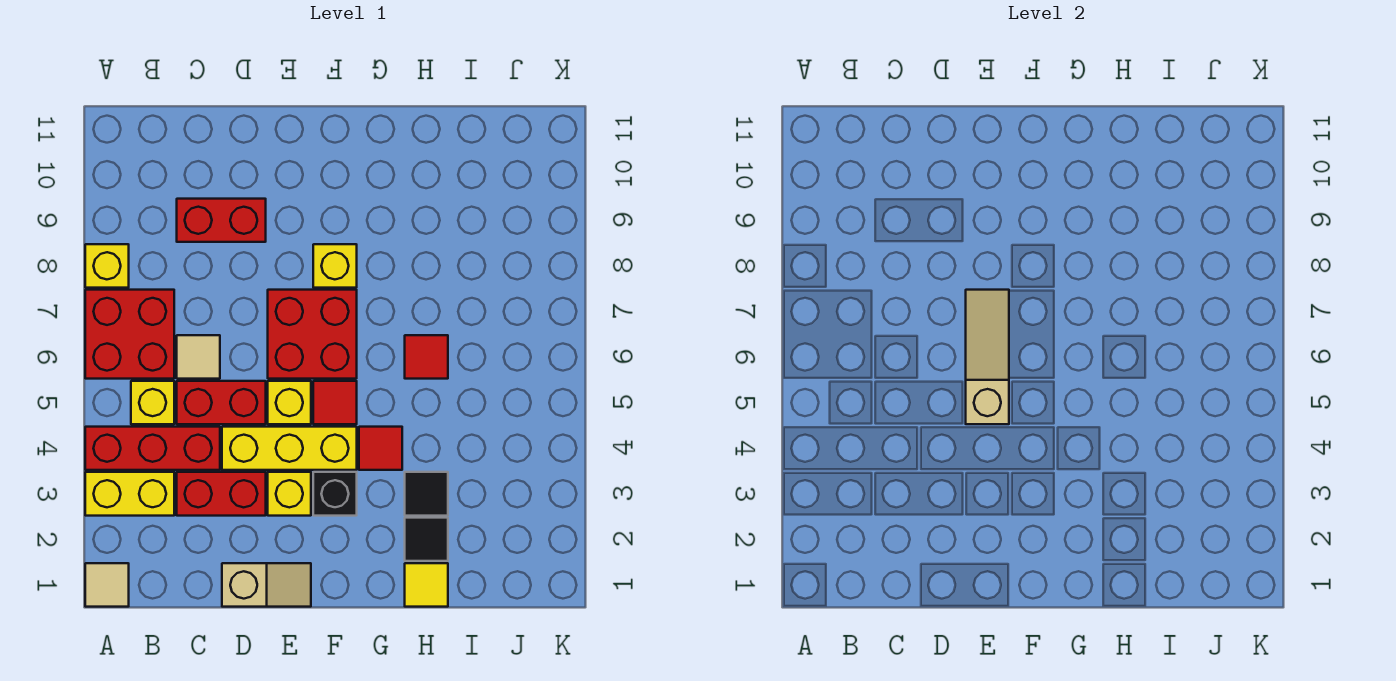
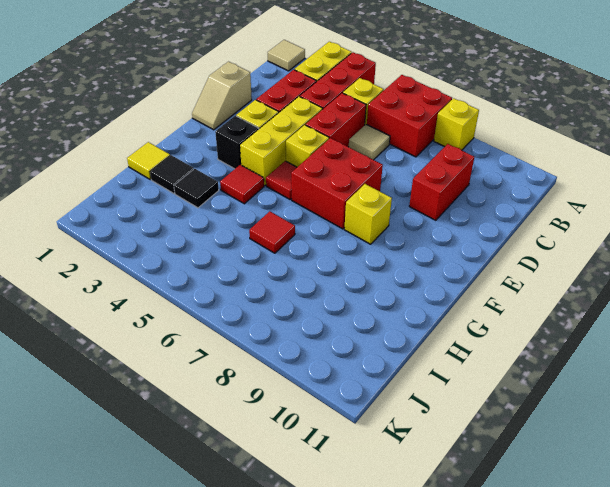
tan slope E5:E7 level 2 top 5 -> none

